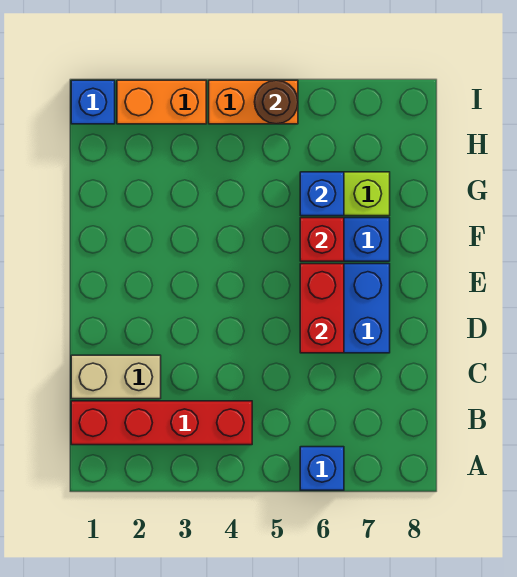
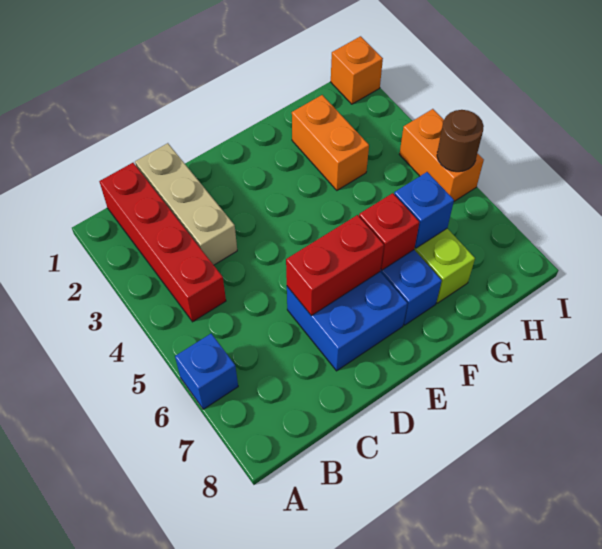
tan brick C1:C2 level 1 -> tan brick C1:C3 level 1
blue brick I1 level 1 -> orange brick I1 level 1
orange brick I2:I3 level 1 -> orange brick G2:G3 level 1

